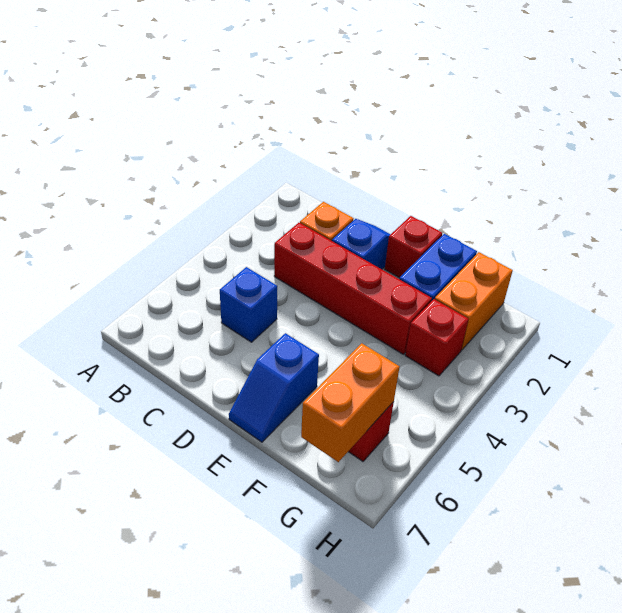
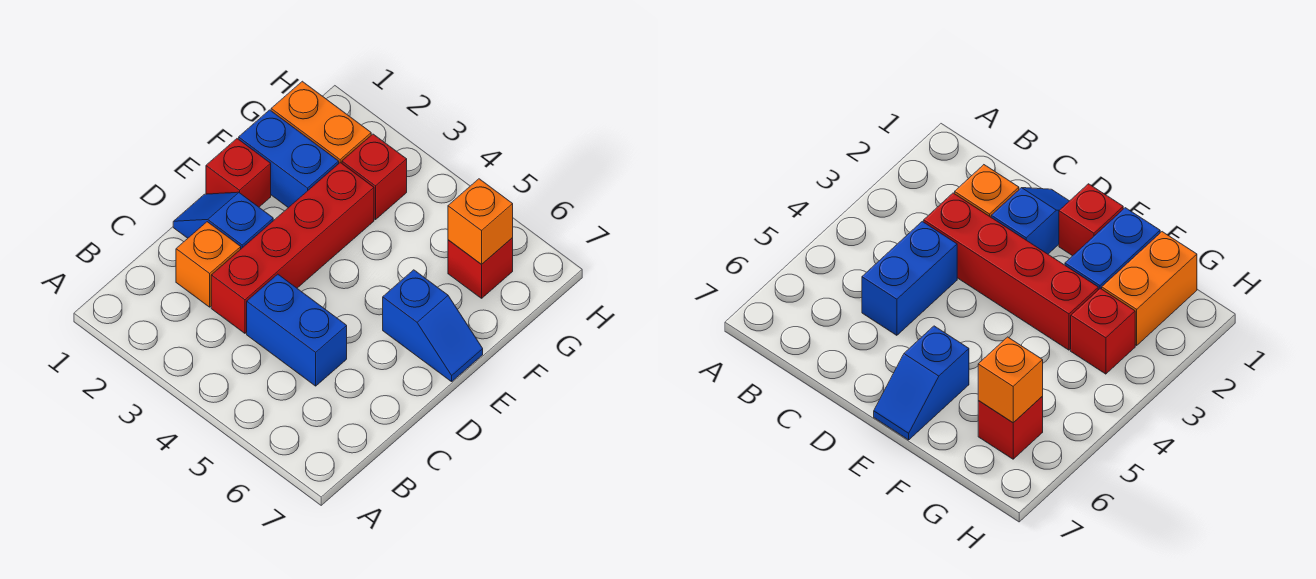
blue brick C5 level 1 -> blue brick C4:C5 level 1
orange brick G6:G7 level 2 -> orange brick G6 level 2

